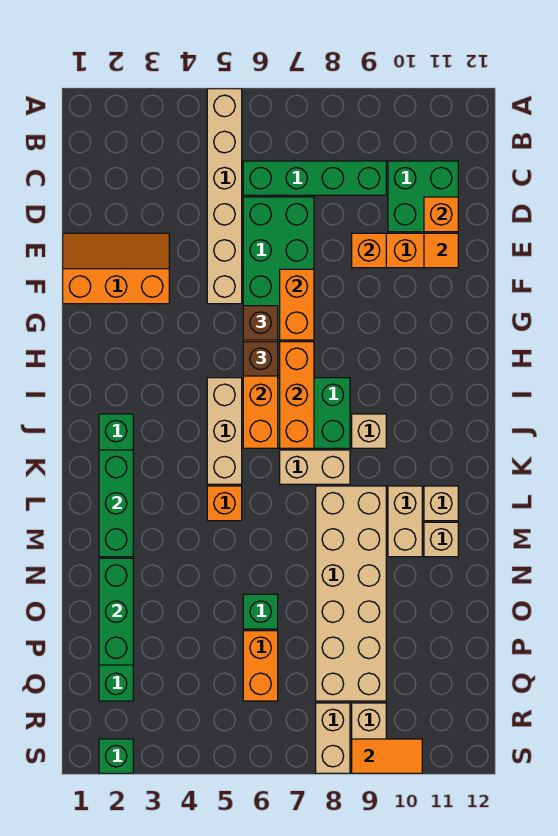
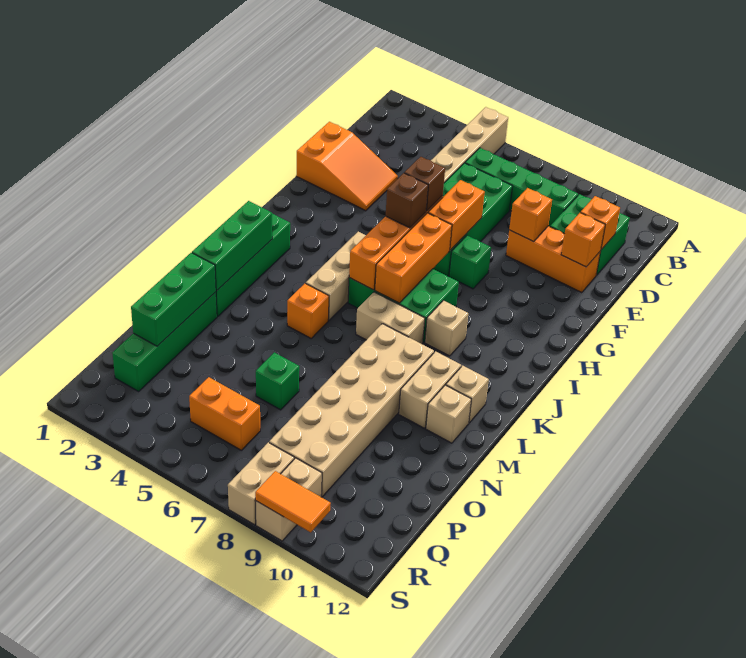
orange slope E1:F3 level 1 top F -> orange slope E1:F3 level 1 top 1
orange tile E11 level 2 -> orange brick E11 level 2
orange brick P6:Q6 level 1 -> orange brick Q5:Q6 level 1
green brick S2 level 1 -> green brick G8 level 1

